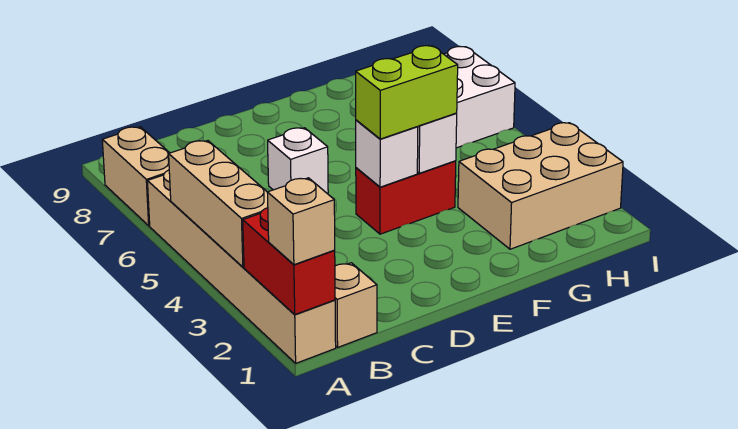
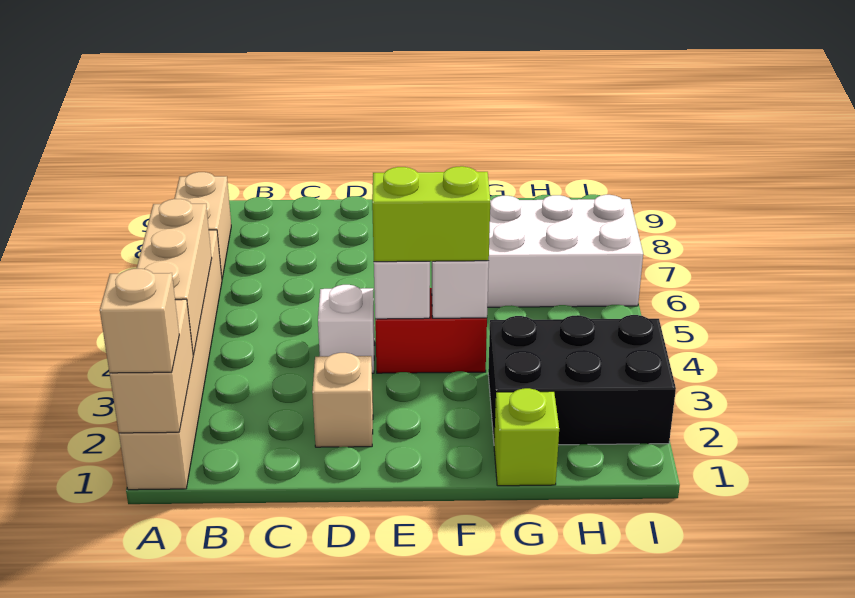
red brick A1:A2 level 2 -> tan brick A1:A2 level 2
tan brick B1 level 1 -> tan brick D2 level 1
white brick D6 level 1 -> white brick D4 level 1
none -> lime brick G1 level 1
tan brick G2:I3 level 1 -> black brick G2:I3 level 1

